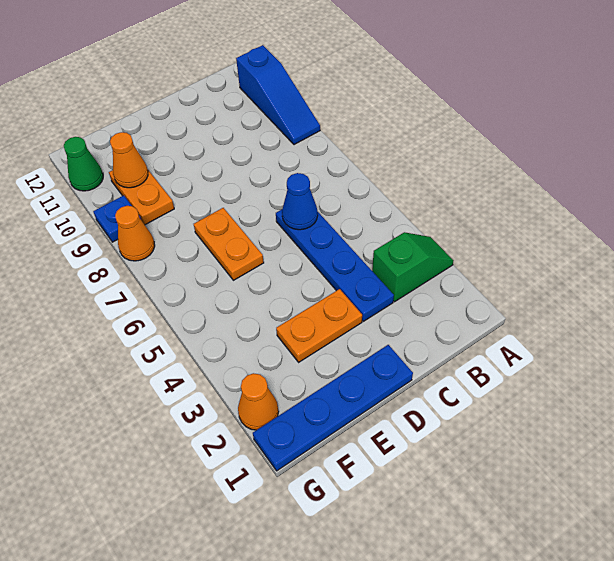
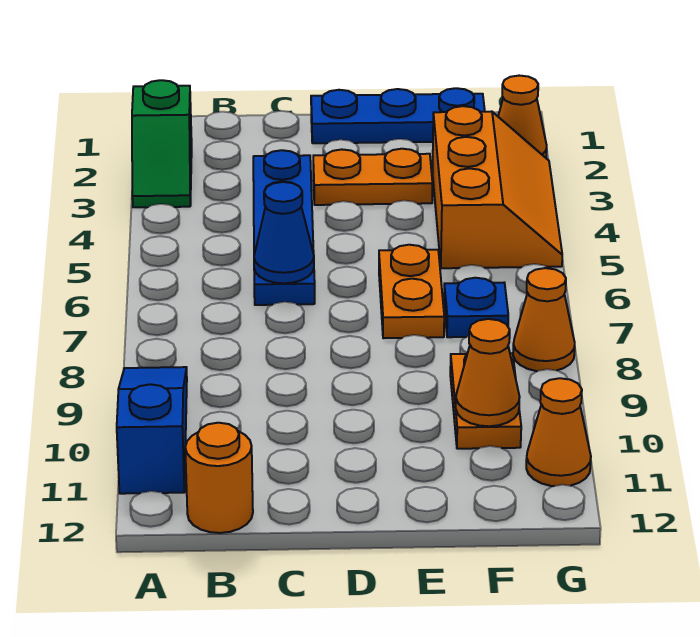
green slope A3:B3 level 1 top B -> green slope A2:A3 level 1 top 2
none -> orange round brick B12 level 1
blue plate D1:G1 level 1 -> blue plate D1:F1 level 1
none -> orange slope F3:G5 level 1 top F
blue plate G9 level 1 -> blue plate F7 level 1
green cone G11 level 1 -> orange cone G11 level 1

